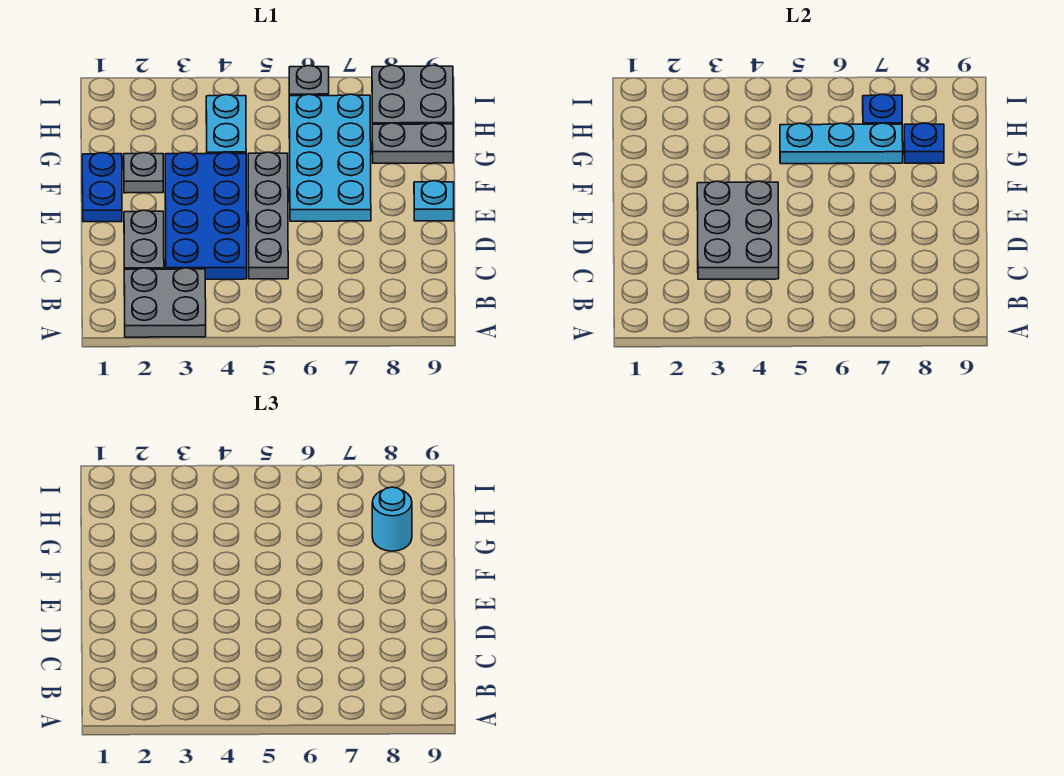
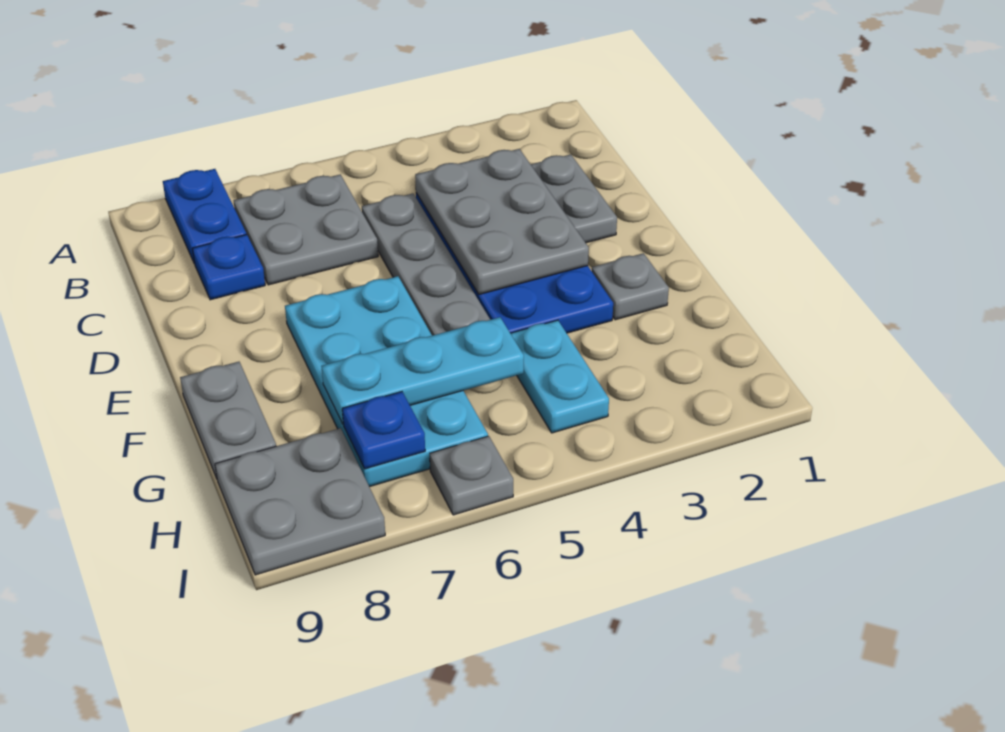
grey plate A2:B3 level 1 -> grey plate B6:C7 level 1
blue plate E1:F1 level 1 -> blue plate A8:B8 level 1
cyan plate E9 level 1 -> none
grey plate G8:G9 level 1 -> grey plate F9:G9 level 1
blue plate G8 level 2 -> blue plate C8 level 1
cyan round brick G8 level 3 -> none

